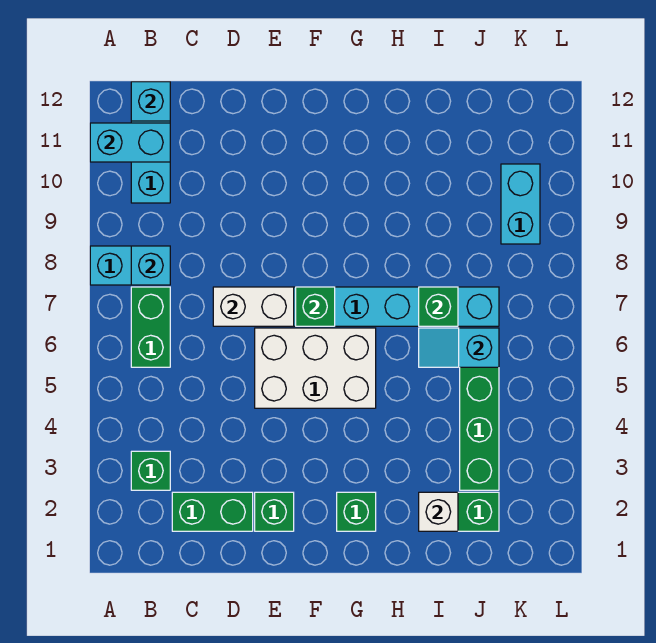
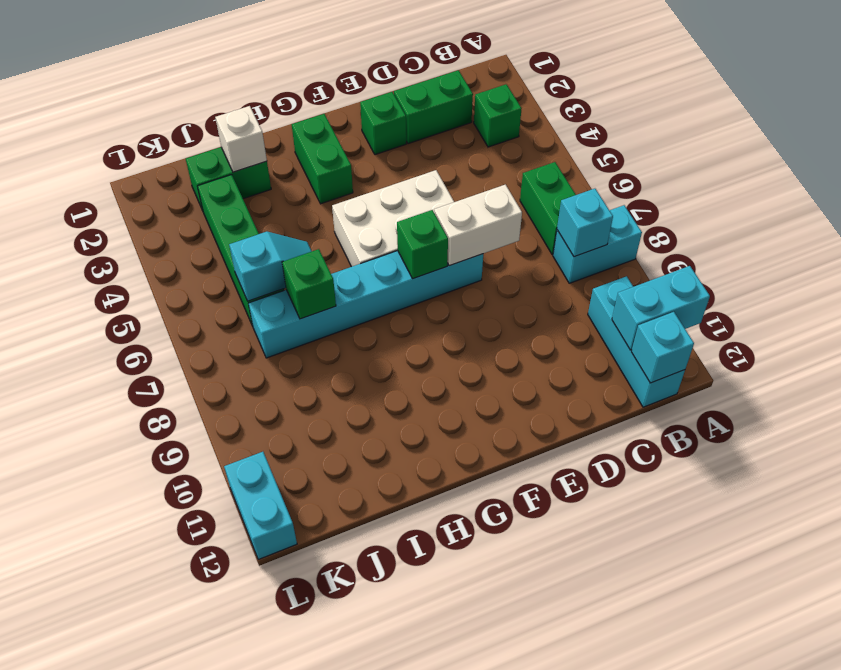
green brick G2 level 1 -> green brick G2:G3 level 1
cyan brick K9:K10 level 1 -> cyan brick L11:L12 level 1

